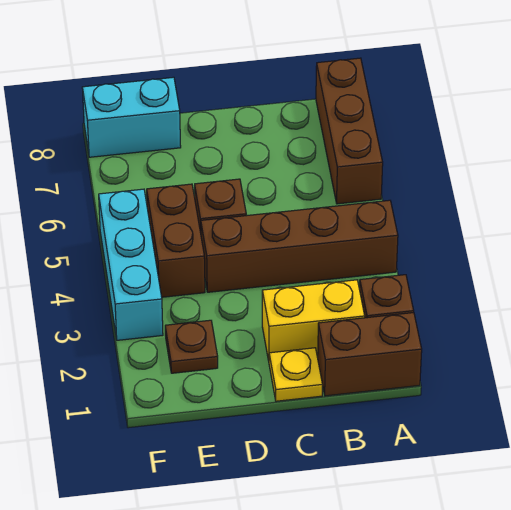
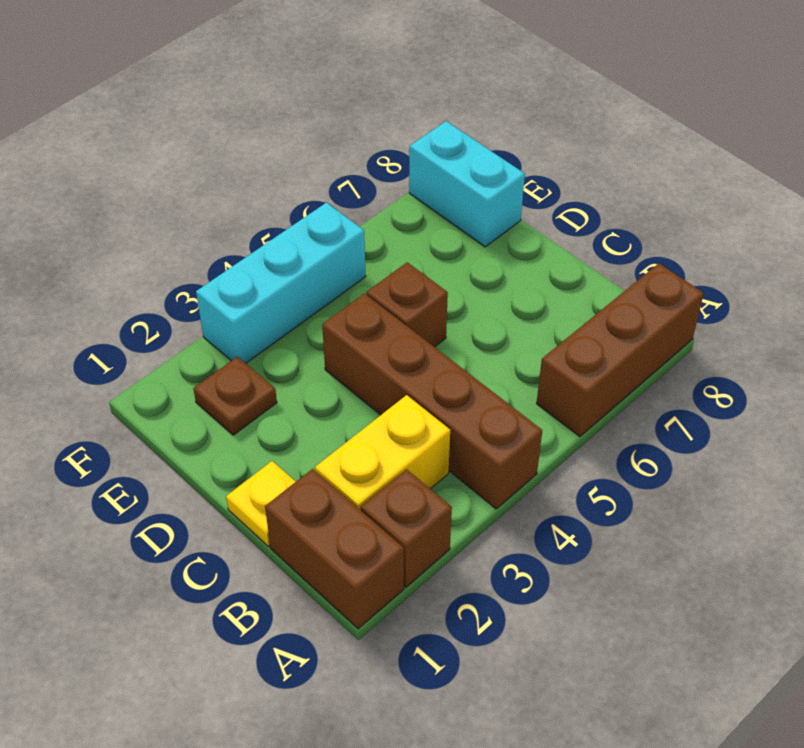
yellow brick B2:C2 level 1 -> yellow brick B2:B3 level 1
brown brick E4:E5 level 1 -> none

